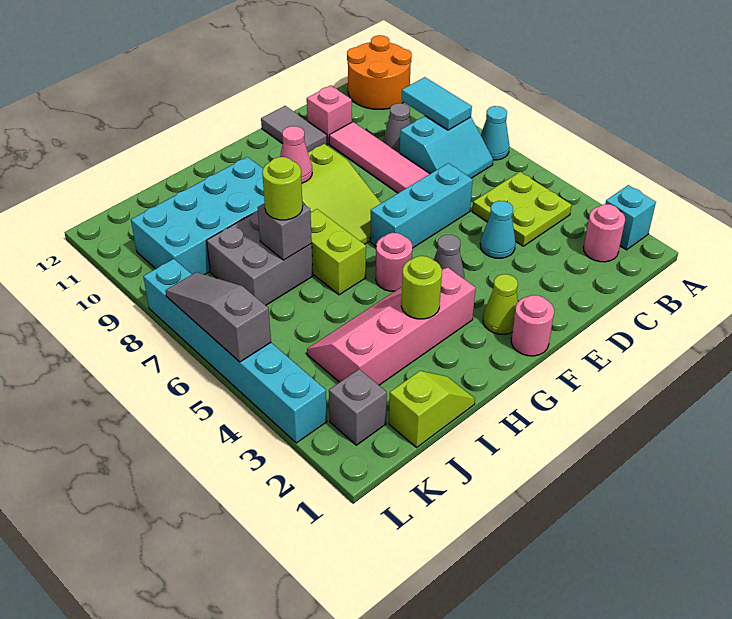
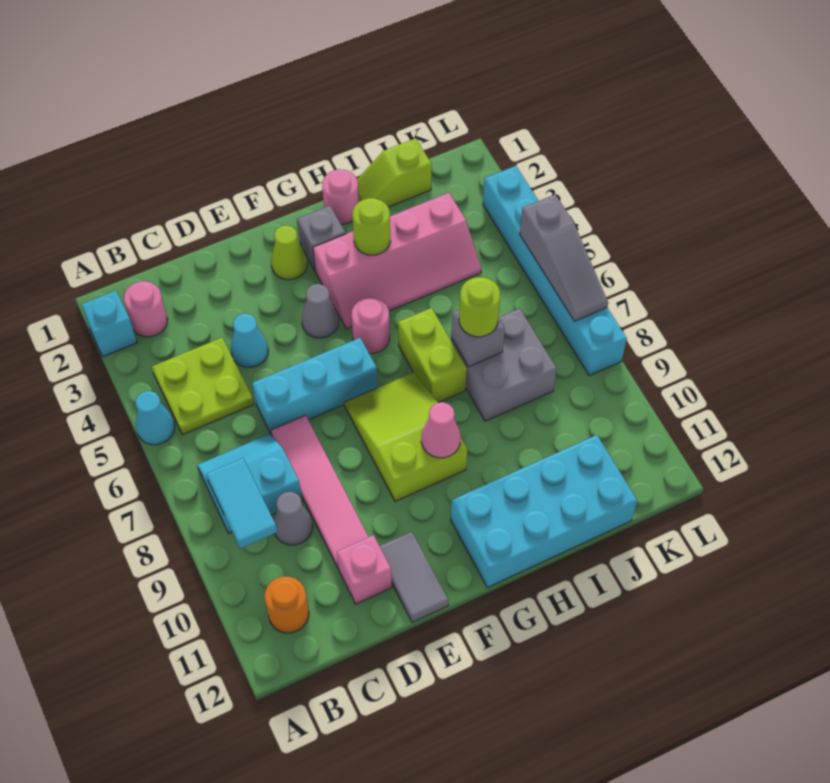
cyan cone A7 level 1 -> cyan cone A5 level 1
orange round brick A11:B12 level 1 -> orange round brick B11 level 1
pink round brick F1 level 1 -> pink round brick H1 level 1
cyan brick H9:K10 level 1 -> cyan brick G11:J12 level 1
grey brick K2 level 1 -> grey brick G2 level 1

